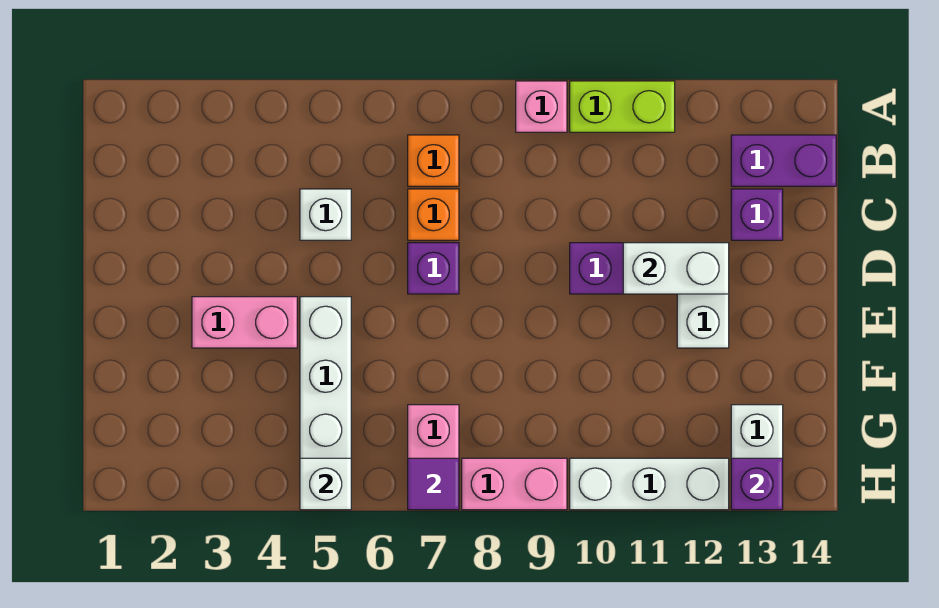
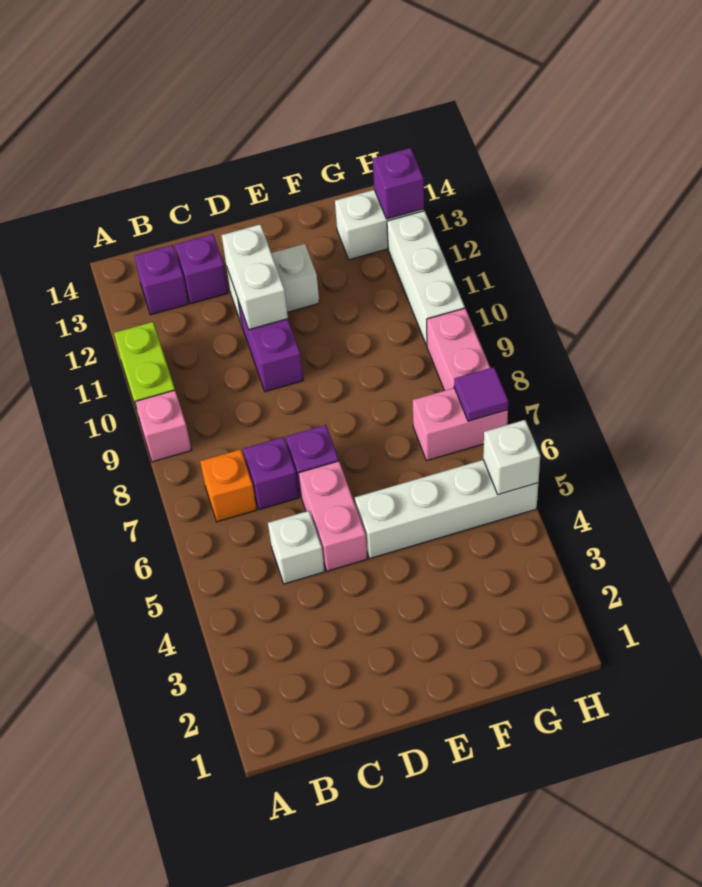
purple brick B13:B14 level 1 -> purple brick B13 level 1
orange brick C7 level 1 -> purple brick C7 level 1
pink brick E3:E4 level 1 -> pink brick D5:D6 level 1

